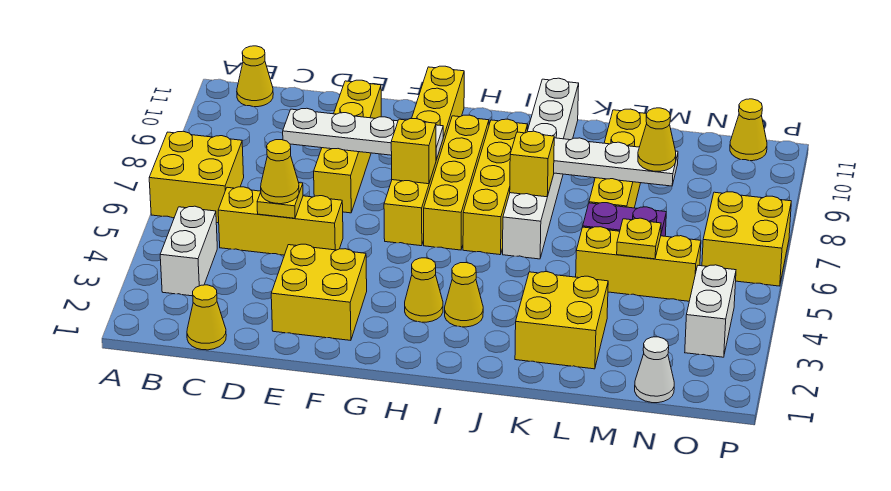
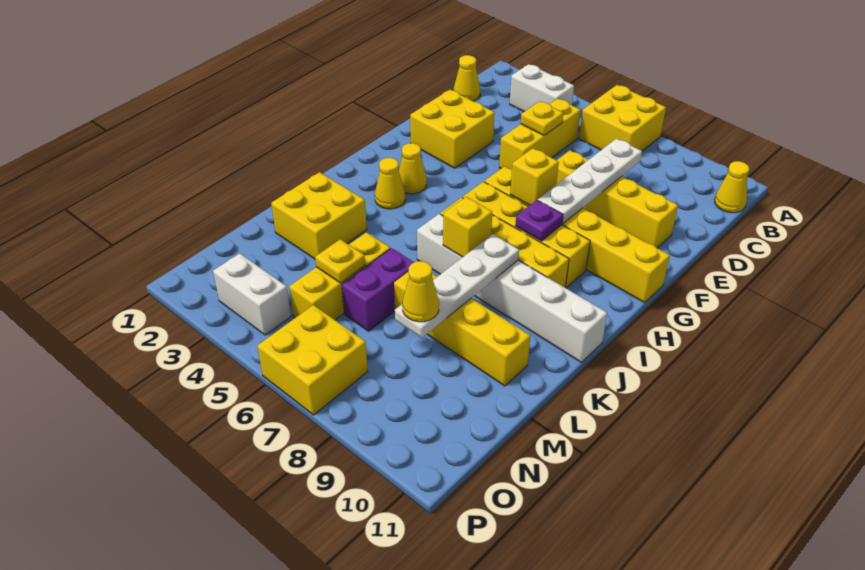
yellow cone D5 level 3 -> none
none -> purple plate H8 level 2
white cone N1 level 1 -> none
yellow cone O11 level 1 -> none

